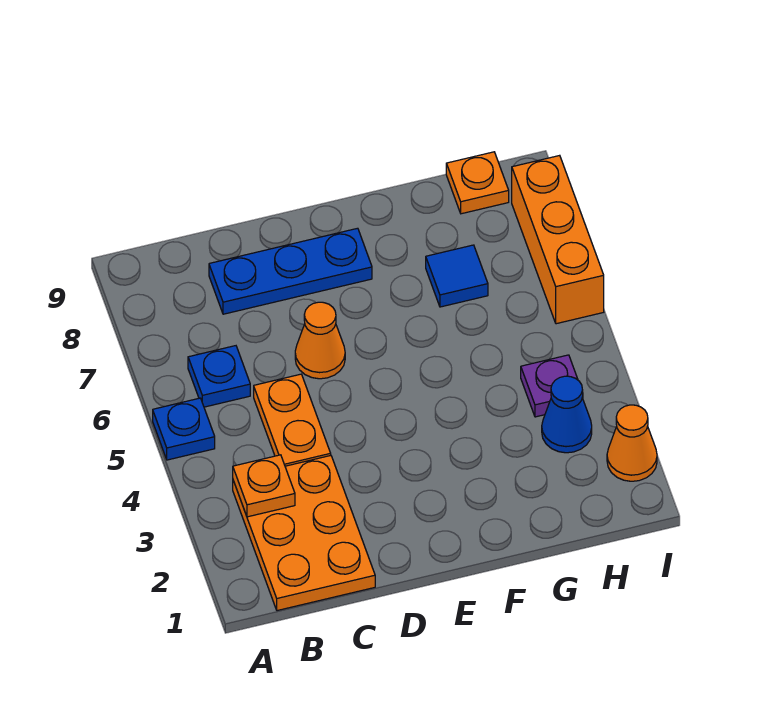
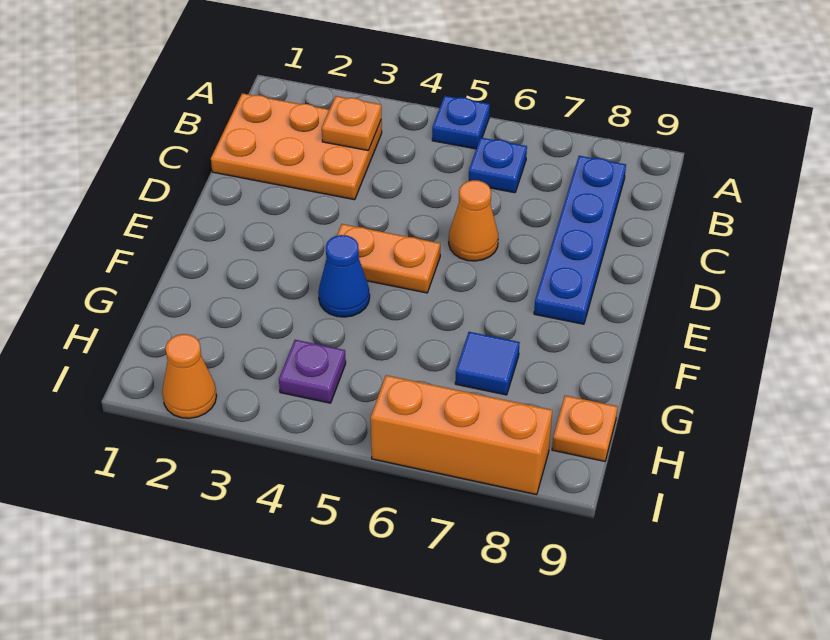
orange plate C4:C5 level 1 -> orange plate E4:E5 level 1
blue plate C8:E8 level 1 -> blue plate B8:E8 level 1
blue cone H3 level 1 -> blue cone F4 level 1

